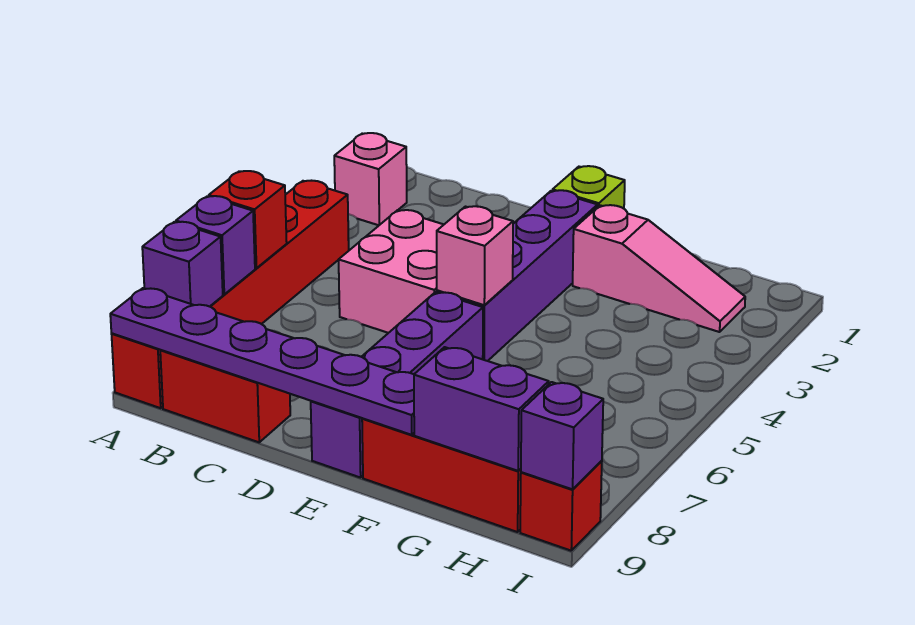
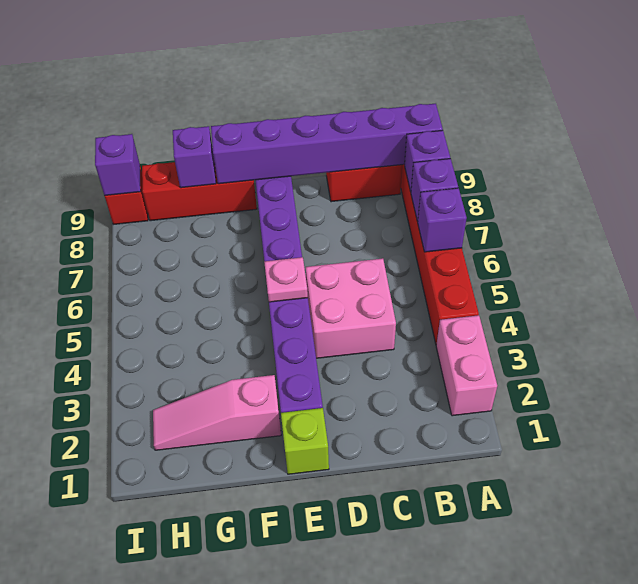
pink brick A2 level 1 -> pink brick A2:A3 level 1
red brick A6 level 2 -> purple brick A6 level 2
purple plate A9:F9 level 2 -> purple brick A9:F9 level 2
pink brick E5 level 2 -> pink plate E5 level 2
purple brick G9:H9 level 2 -> purple brick G9 level 2

